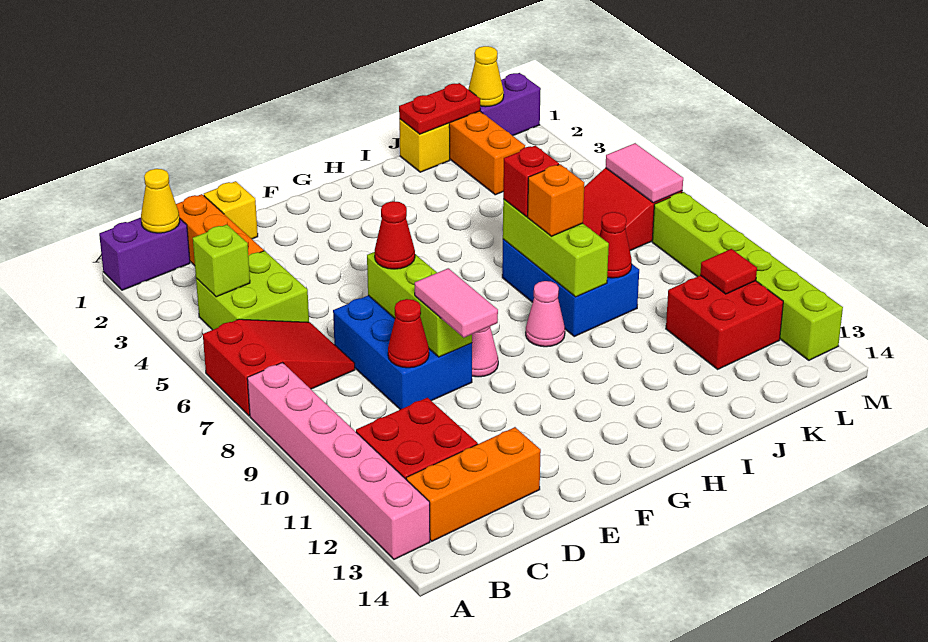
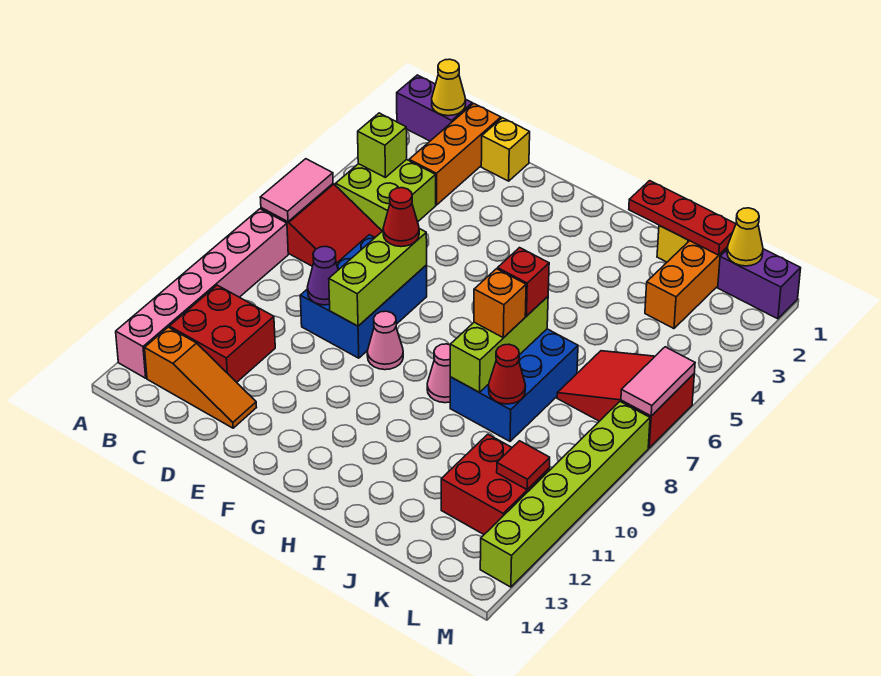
orange brick B13:D13 level 1 -> orange slope B13:D13 level 1 top B
red cone D9 level 2 -> purple cone D9 level 2
pink tile E9:E10 level 3 -> pink tile A6:A7 level 2
red plate J1:K1 level 2 -> red plate I1:K1 level 2

